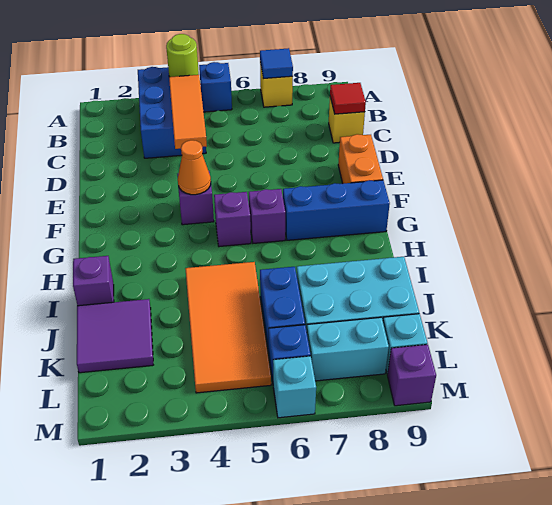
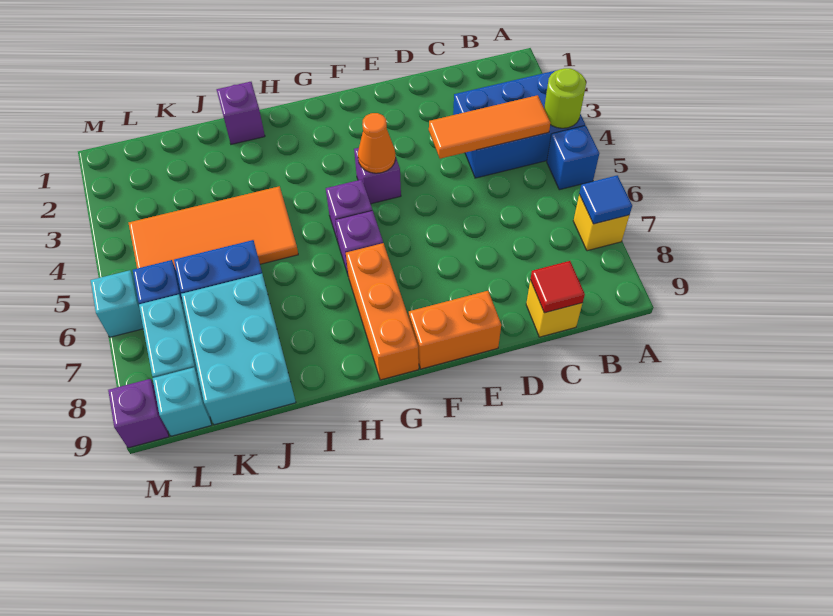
blue brick G7:G9 level 1 -> orange brick G7:G9 level 1
purple tile J1:K2 level 1 -> none

